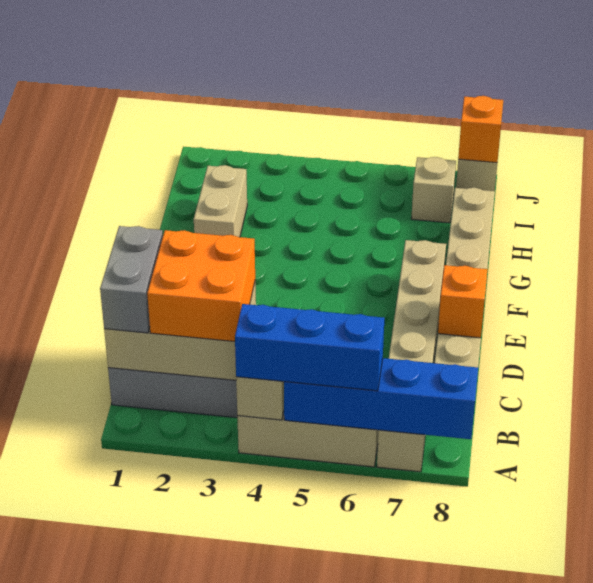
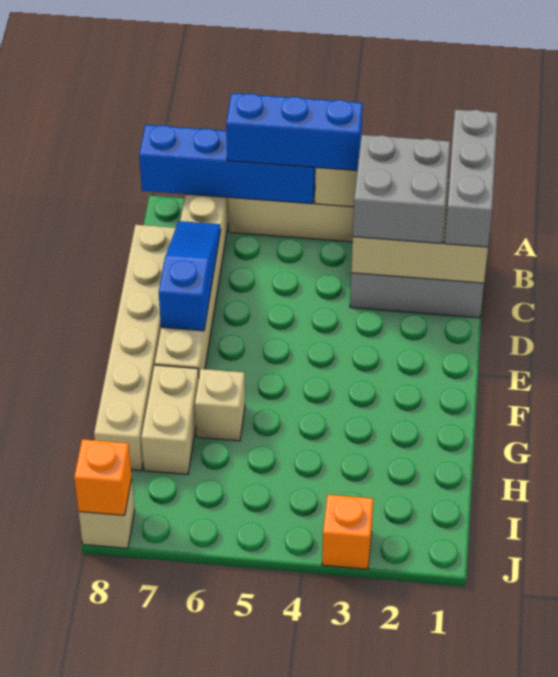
grey brick B1:C1 level 3 -> grey brick A1:C1 level 3
orange brick B2:C3 level 3 -> grey brick B2:C3 level 3
none -> blue slope C7:E7 level 2 top E
orange brick D8 level 2 -> orange brick J3 level 1
tan brick G2:H2 level 1 -> tan brick G7:H7 level 1
tan brick I7 level 1 -> tan brick G6 level 1

